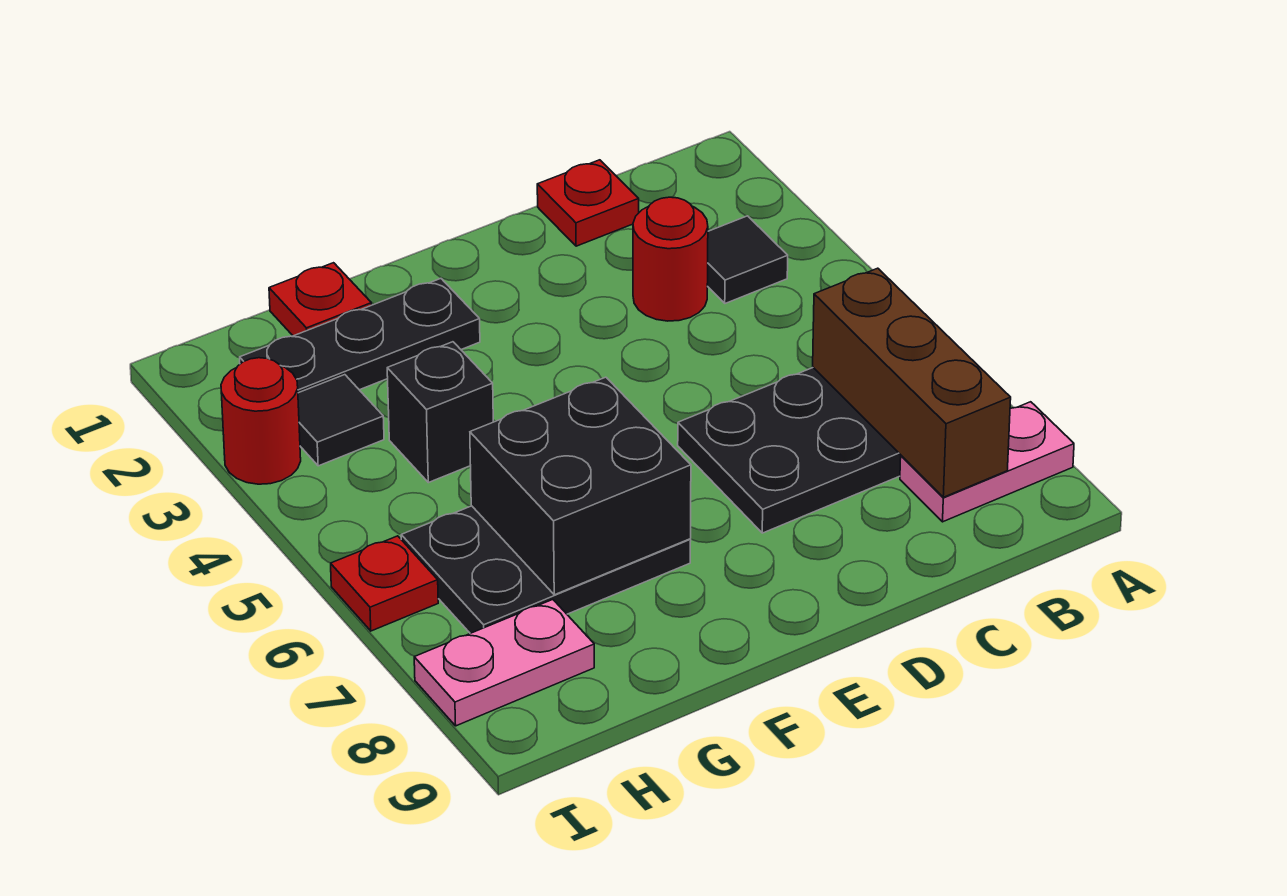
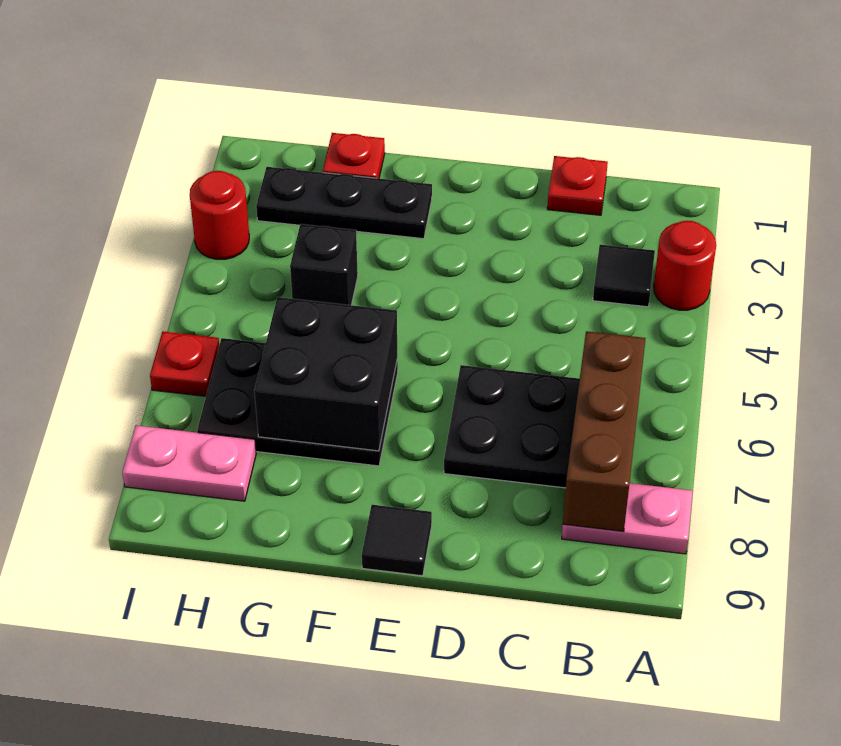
red round brick C3 level 1 -> red round brick A3 level 1
black tile H3 level 1 -> black tile E9 level 1

